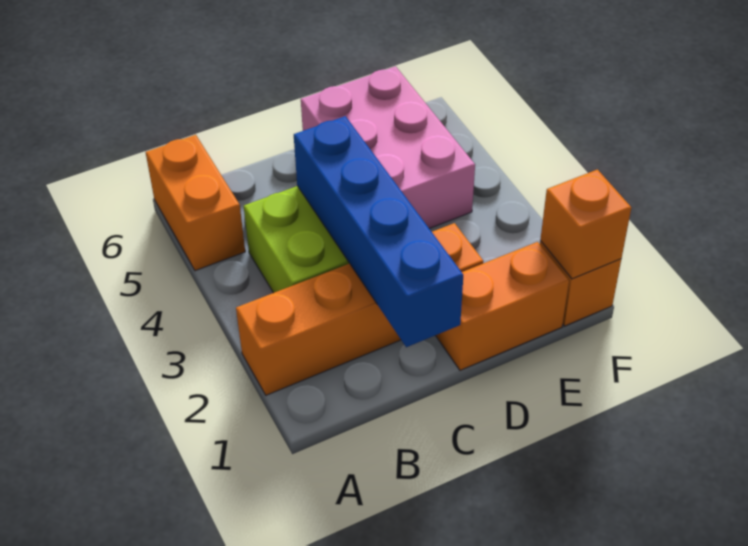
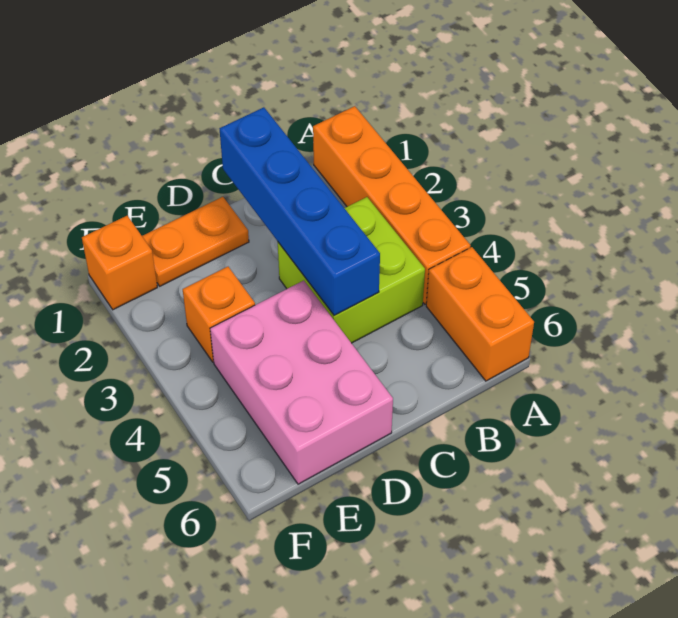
orange brick A2:D2 level 1 -> orange brick A1:A4 level 1
orange brick D1:E1 level 1 -> orange plate D1:E1 level 1
orange brick F1 level 2 -> orange brick E3 level 1

